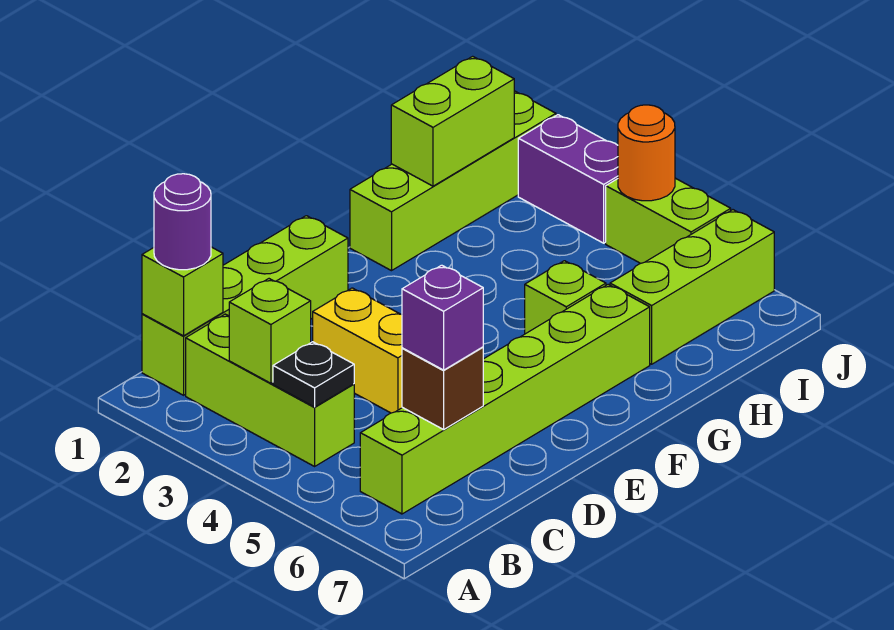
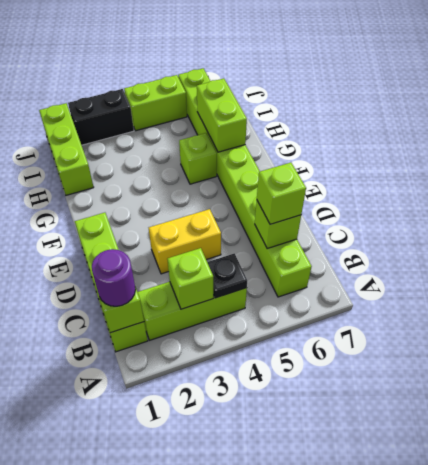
brown brick C6 level 2 -> lime brick C6 level 2
purple brick C6 level 3 -> lime brick C6 level 3
lime brick G1:J1 level 1 -> lime brick H1:J1 level 1
lime brick H1:I1 level 2 -> lime brick G6:H6 level 2
purple brick J2:J3 level 1 -> black brick J2:J3 level 1
orange round brick J4 level 2 -> none

